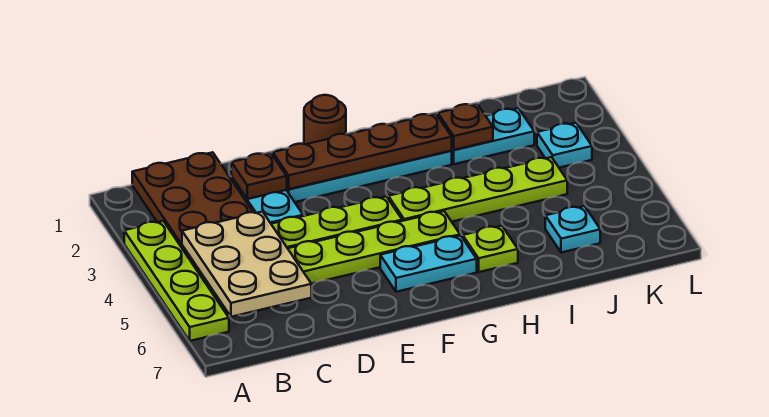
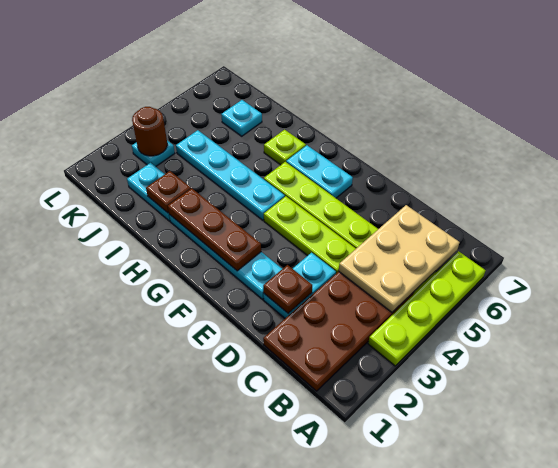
brown plate E2:H2 level 2 -> brown plate F2:H2 level 2
brown round brick F1 level 1 -> brown round brick K3 level 2
lime plate G4:J4 level 1 -> cyan plate G4:J4 level 1

